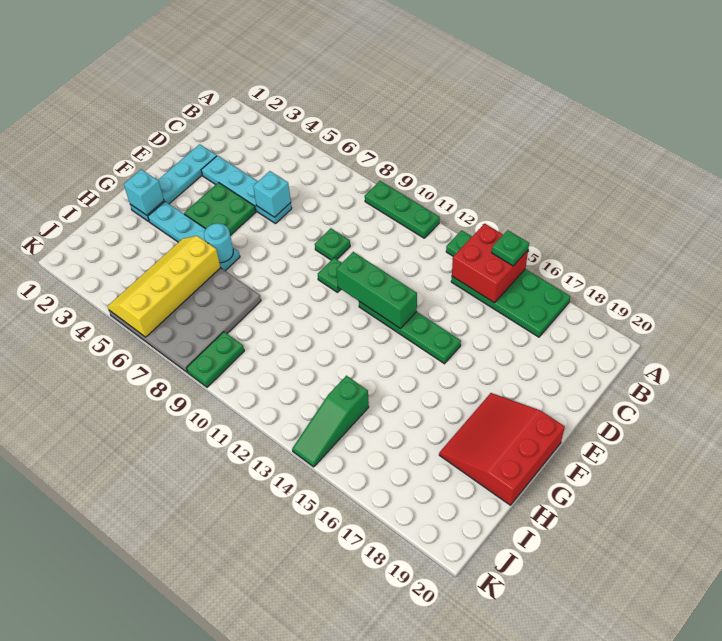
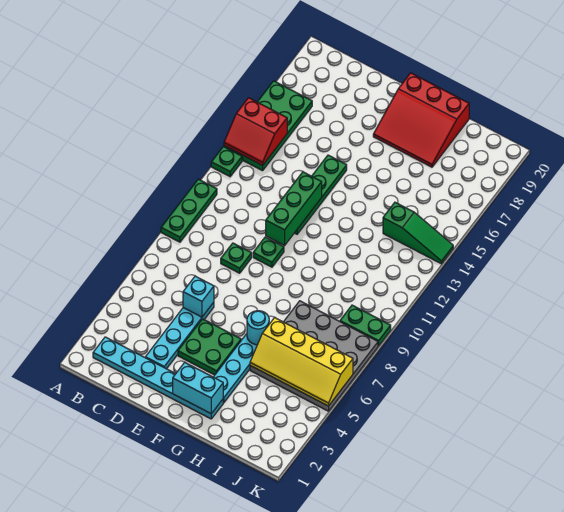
red brick A14:B15 level 2 -> red slope A14:B15 level 2 top 15
green plate A15 level 3 -> none
cyan plate D2:G2 level 1 -> cyan plate B2:G2 level 1
cyan brick G2 level 2 -> cyan brick F2:G2 level 2

